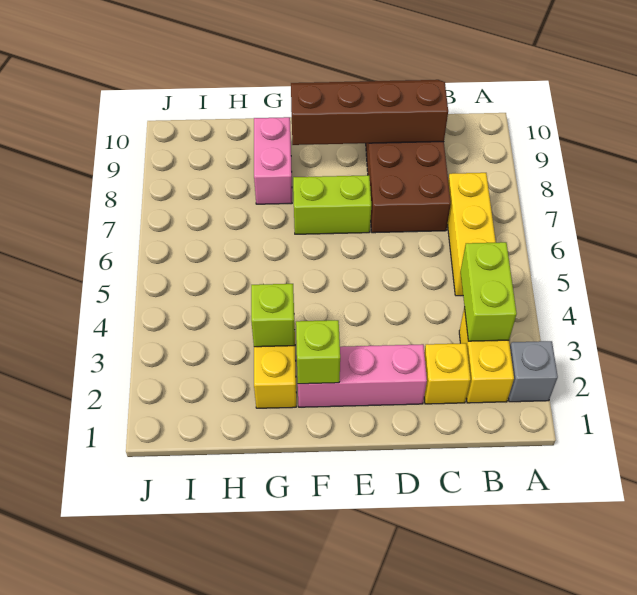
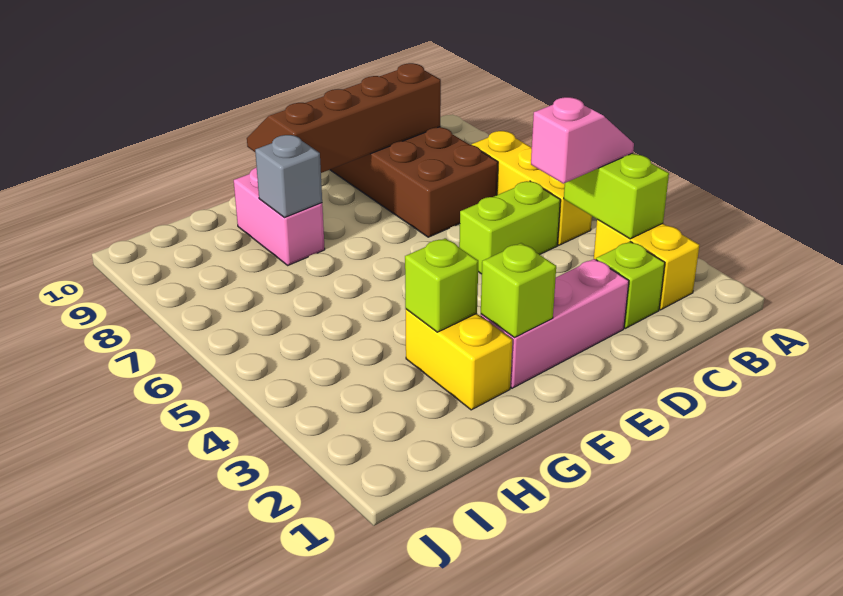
grey brick A2 level 1 -> grey brick G8 level 2
none -> pink slope B4:C4 level 3 top C
yellow brick C2 level 1 -> lime brick C2 level 1
lime brick E7:F7 level 1 -> lime brick C5:D5 level 1

